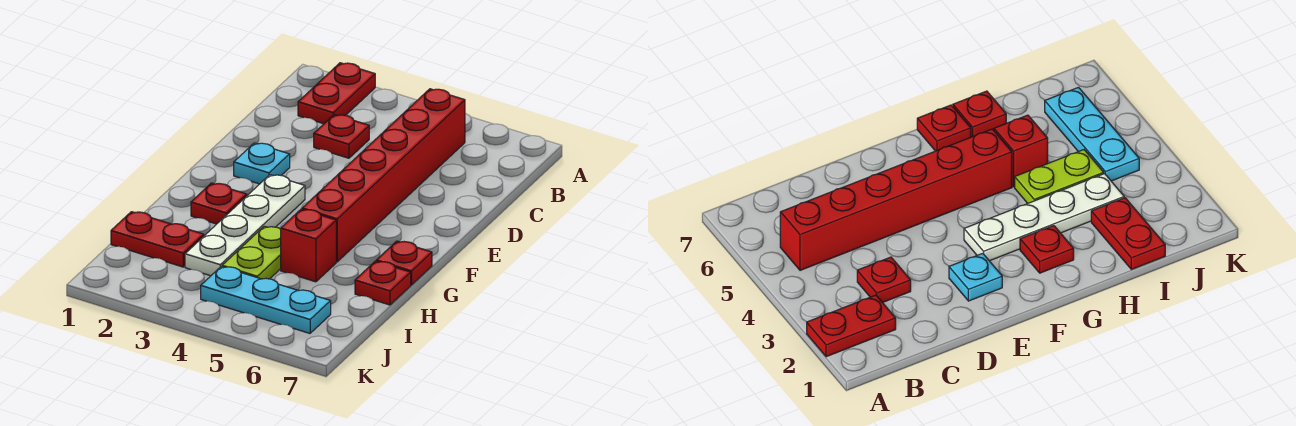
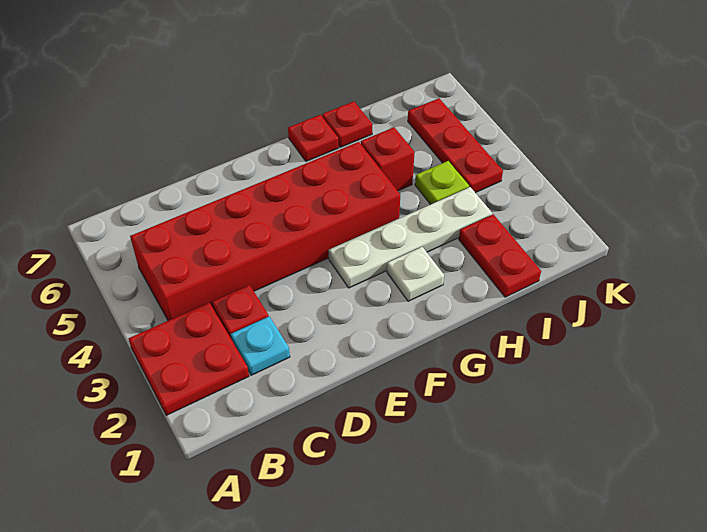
red plate A2:B2 level 1 -> red plate A2:B3 level 1
red brick B5:G5 level 1 -> red brick B4:G5 level 1
cyan plate E2 level 1 -> cyan plate C2 level 1
red plate G2 level 1 -> white plate G2 level 1
lime plate H4:I4 level 1 -> lime plate I4 level 1
cyan plate J4:J6 level 1 -> red plate J4:J6 level 1

